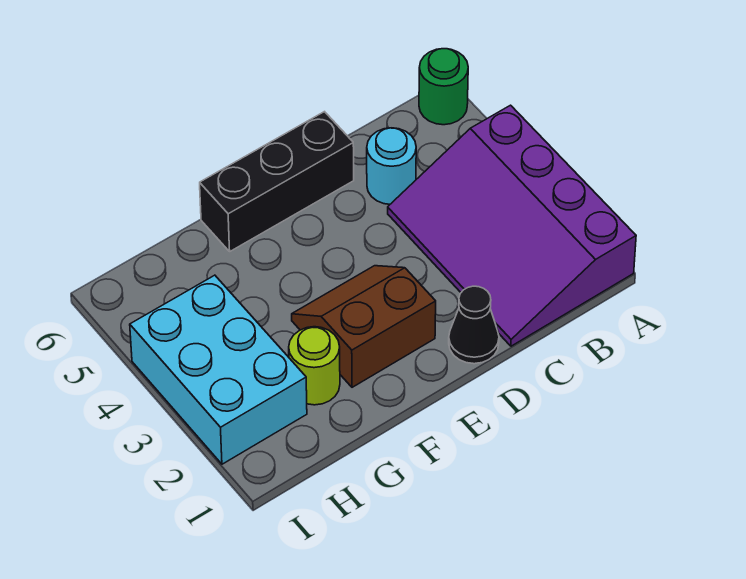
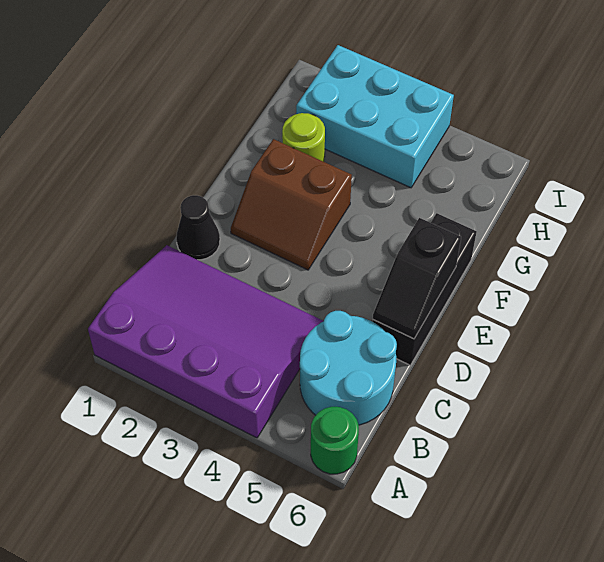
cyan round brick C5 level 1 -> cyan round brick B5:C6 level 1
none -> black slope D6:E6 level 2 top E
brown slope E2:F3 level 1 top 2 -> brown slope E2:F3 level 1 top F

